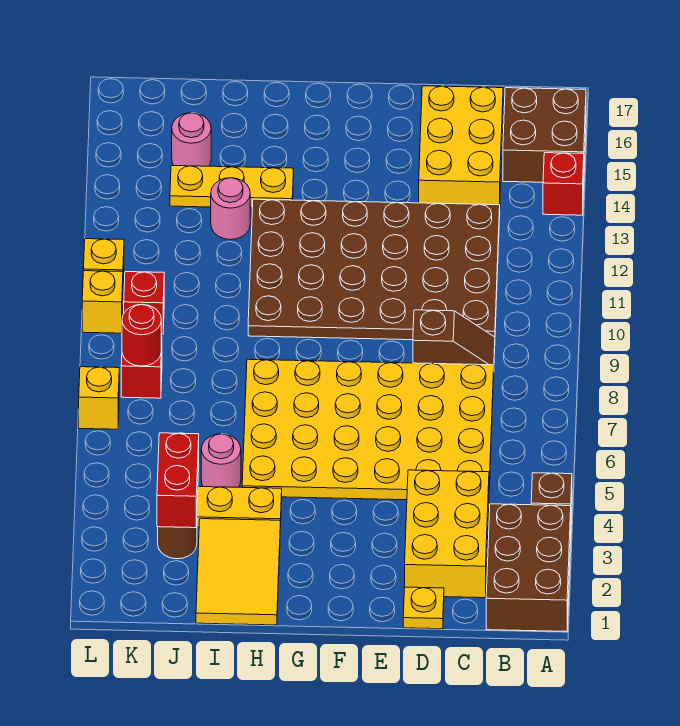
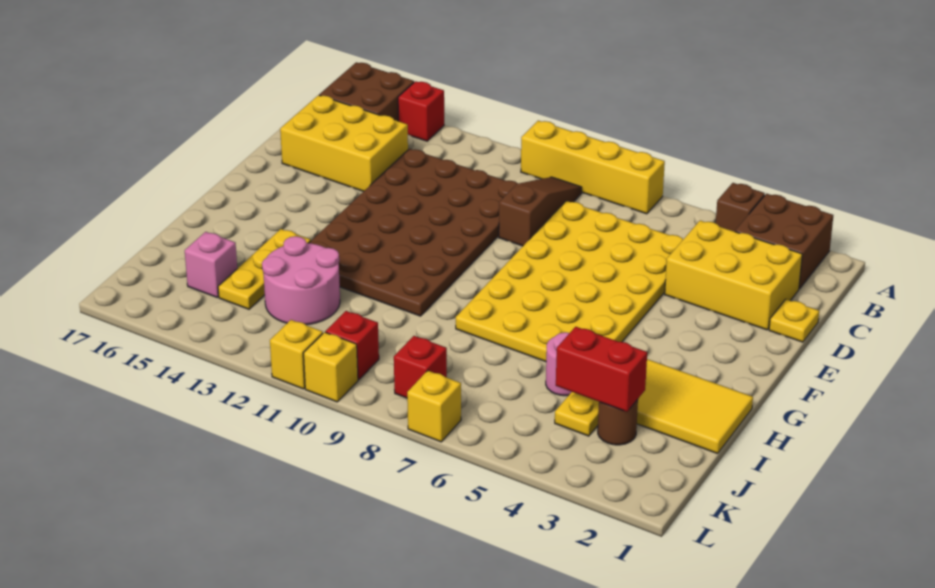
brown brick A1:B3 level 1 -> brown brick A2:B3 level 1
none -> yellow brick A7:A10 level 1
brown slope C9:D9 level 1 top D -> brown slope B9:D9 level 1 top D
pink round brick I13 level 1 -> pink round brick I12:J13 level 1
pink round brick J15 level 1 -> pink brick J15 level 1
red round brick K8 level 2 -> none

